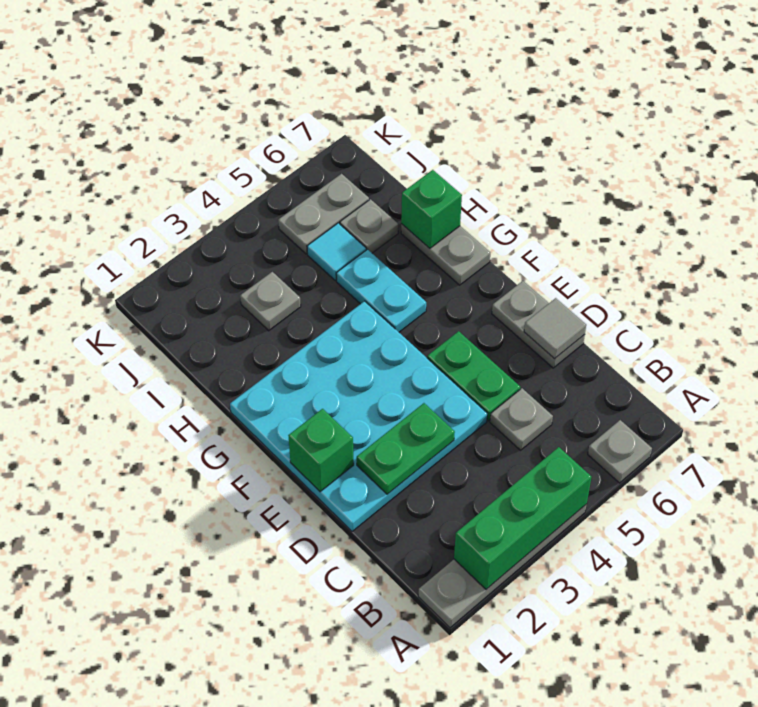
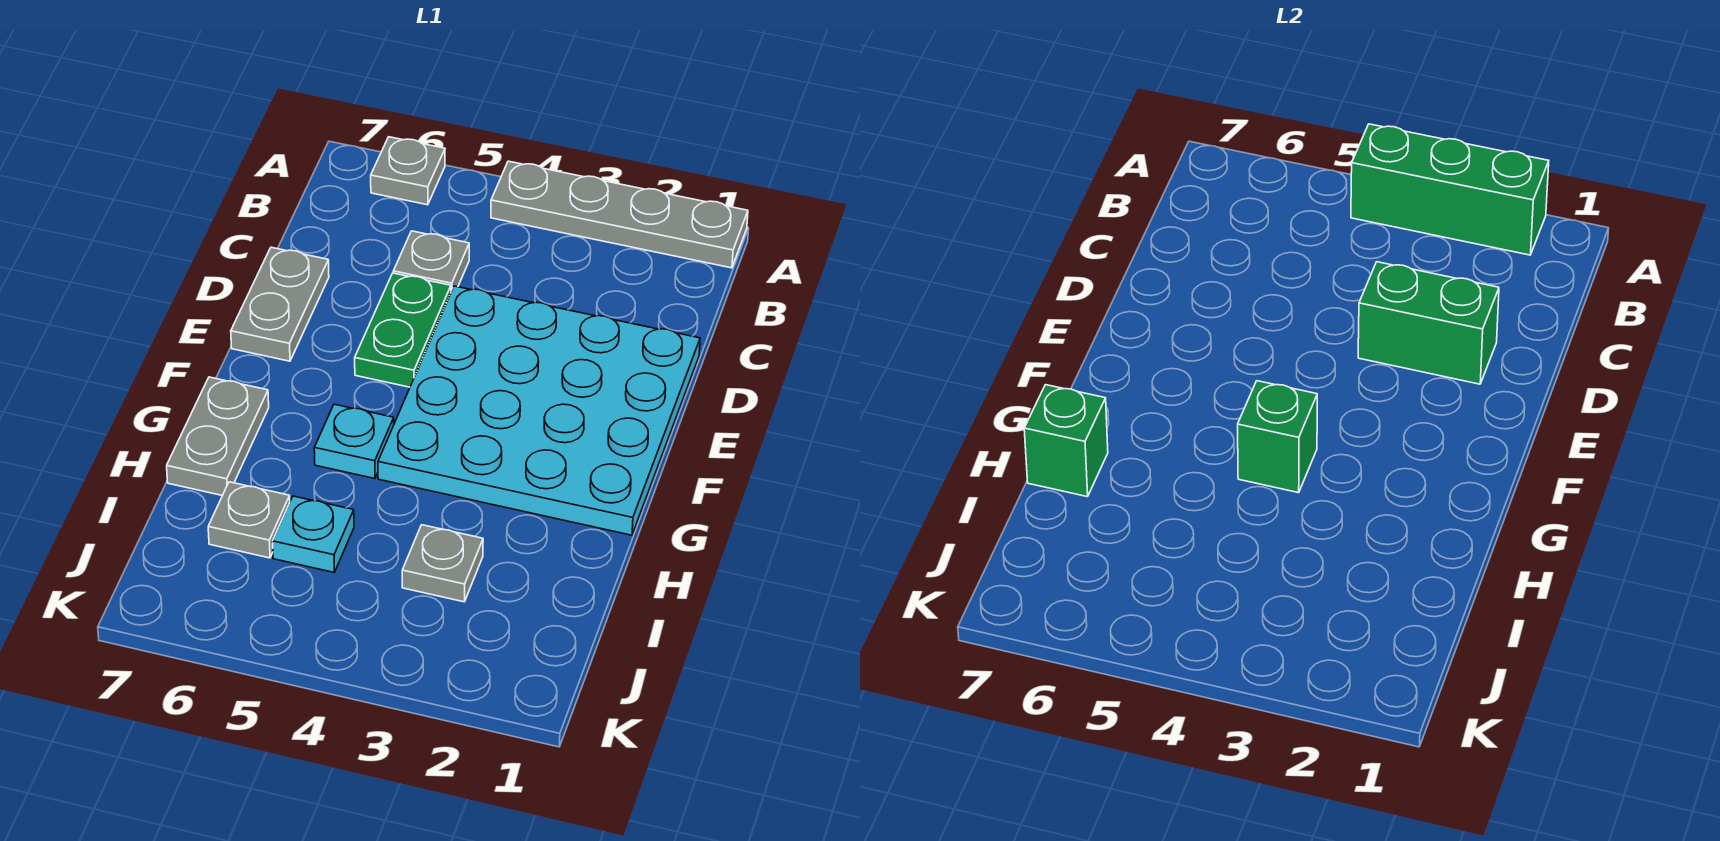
green plate D2:D3 level 2 -> green brick D2:D3 level 2
grey tile D7 level 2 -> none
green brick E1 level 2 -> green brick G4 level 2
cyan plate G5:H5 level 1 -> cyan plate G5 level 1
cyan tile I5 level 1 -> cyan plate I5 level 1
grey plate J5:J6 level 1 -> none

